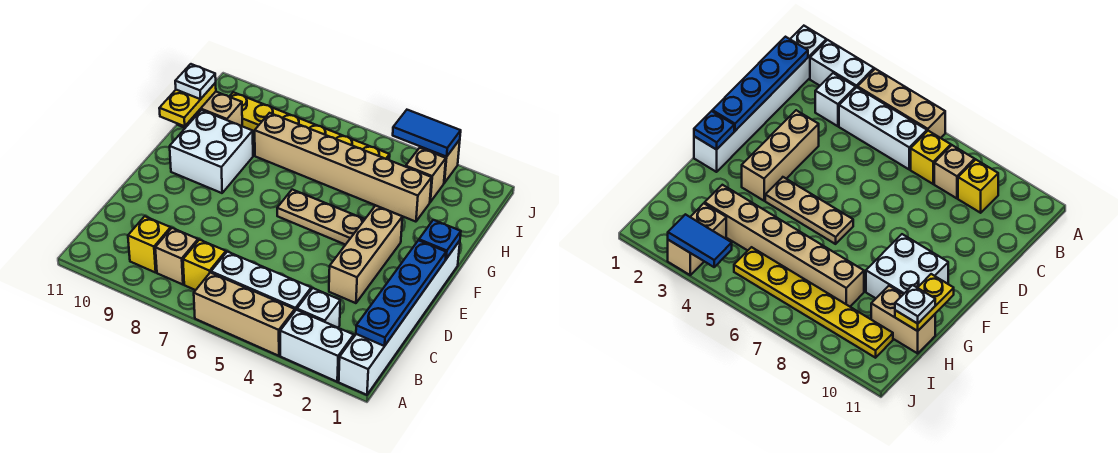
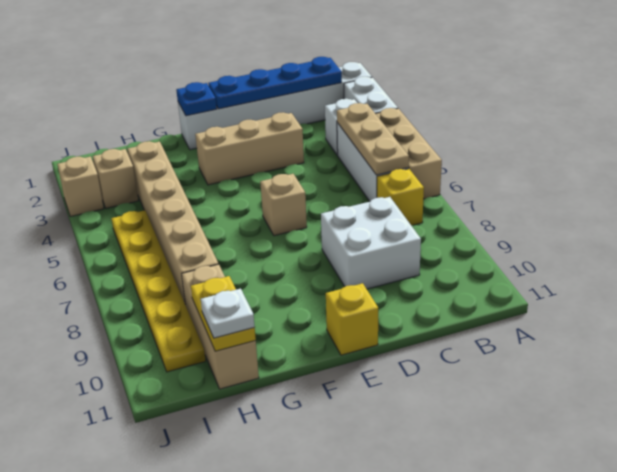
tan brick B8 level 1 -> tan brick E6 level 1
yellow brick B9 level 1 -> yellow brick E11 level 1
tan plate F4:F6 level 1 -> tan plate B4:B6 level 2
white brick F9:G10 level 1 -> white brick C8:D9 level 1
yellow plate G11:H11 level 2 -> yellow plate H10:H11 level 2
tan brick H10:H11 level 1 -> tan brick H9:H11 level 1
blue tile J3:J4 level 2 -> none

